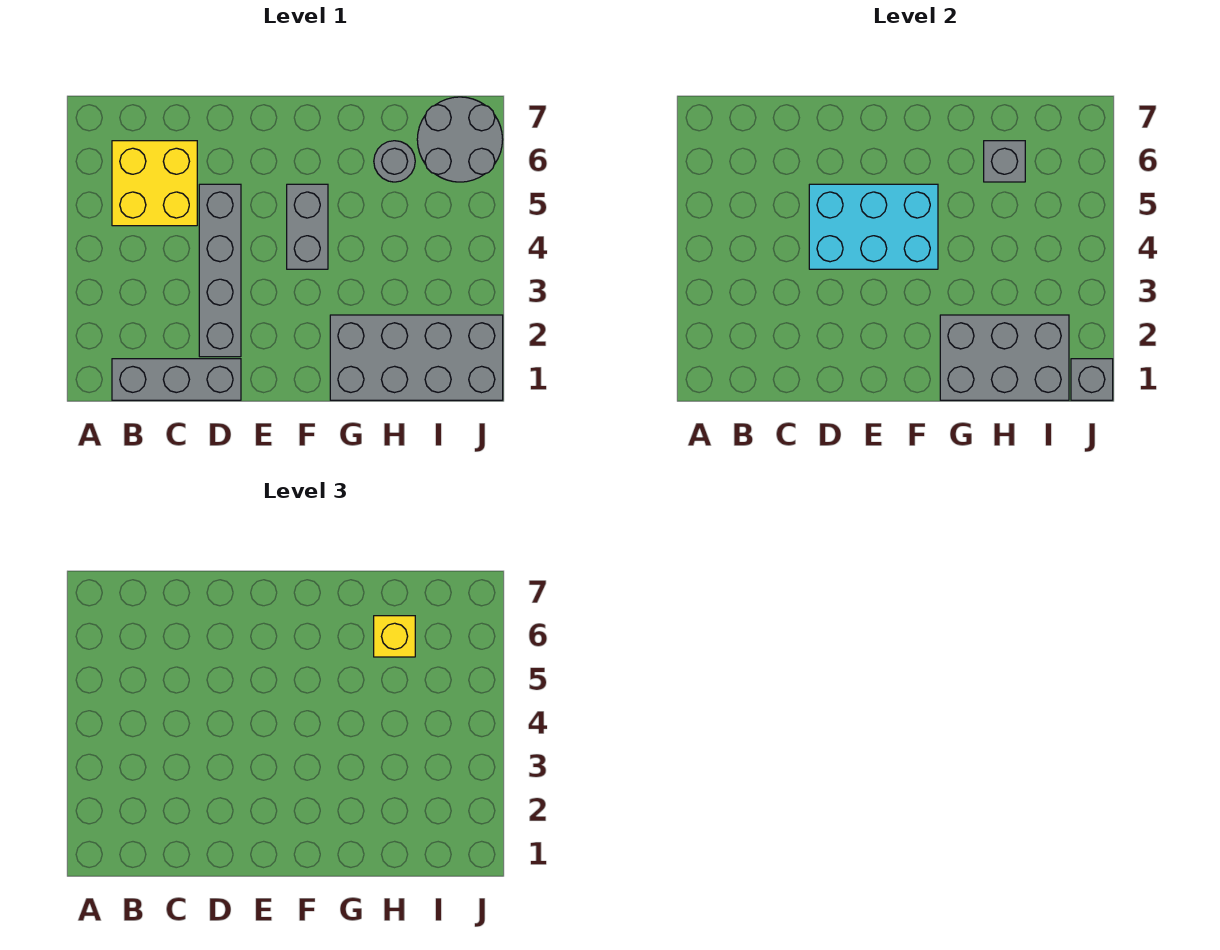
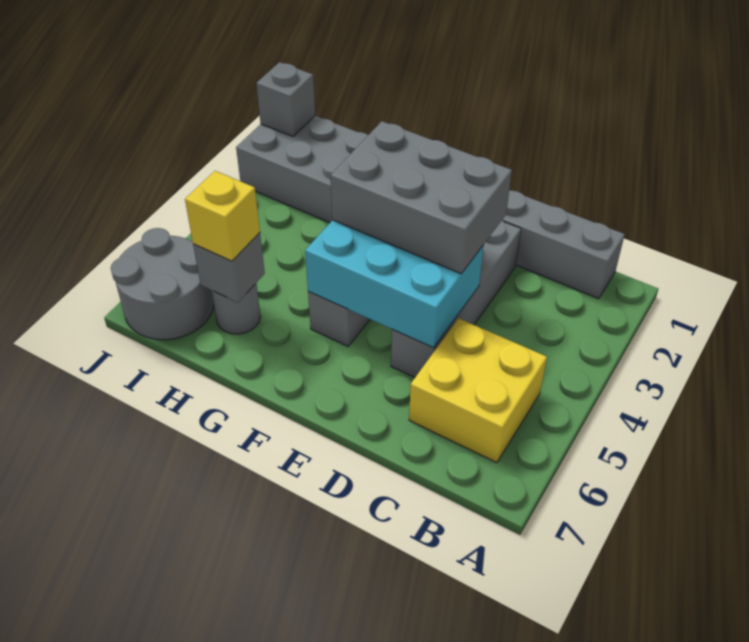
grey brick G1:I2 level 2 -> grey brick D3:F4 level 3

